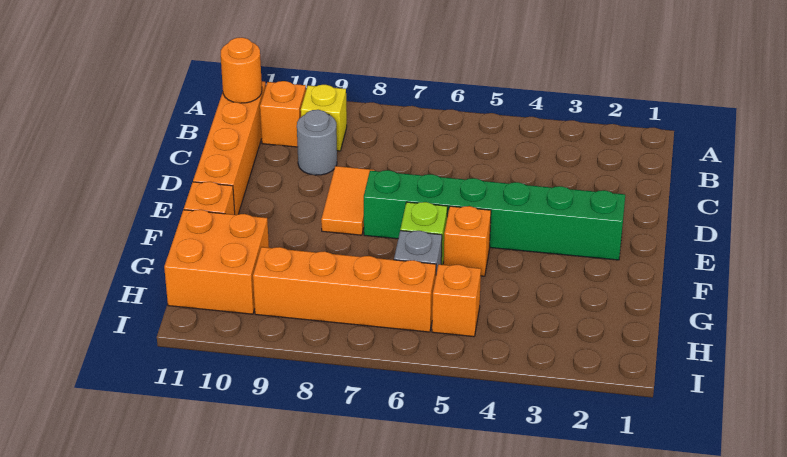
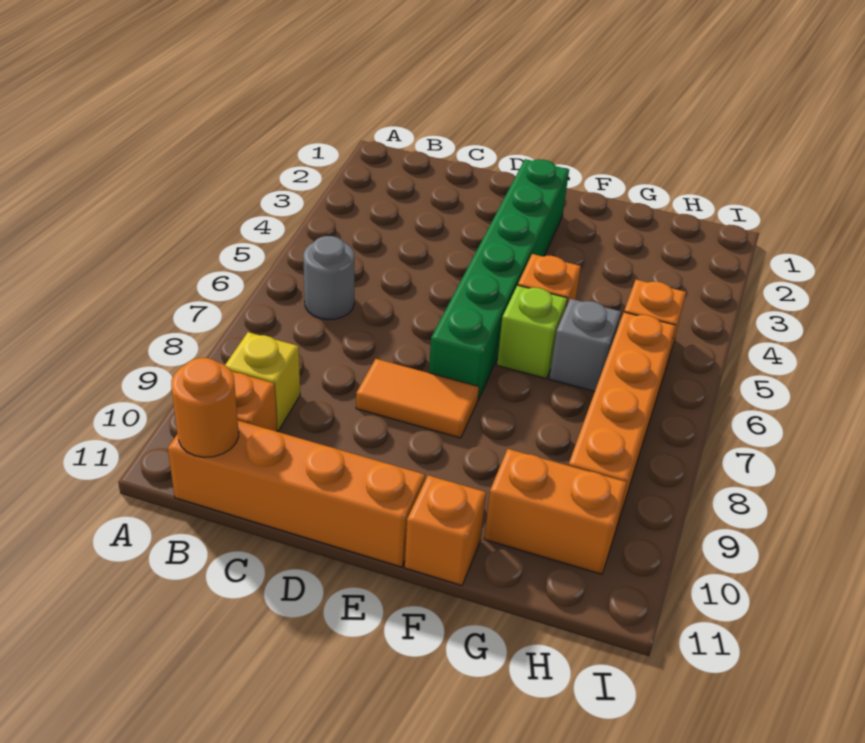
grey round brick C9 level 1 -> grey round brick B6 level 1
orange brick G10:H11 level 1 -> orange brick G10:H10 level 1

